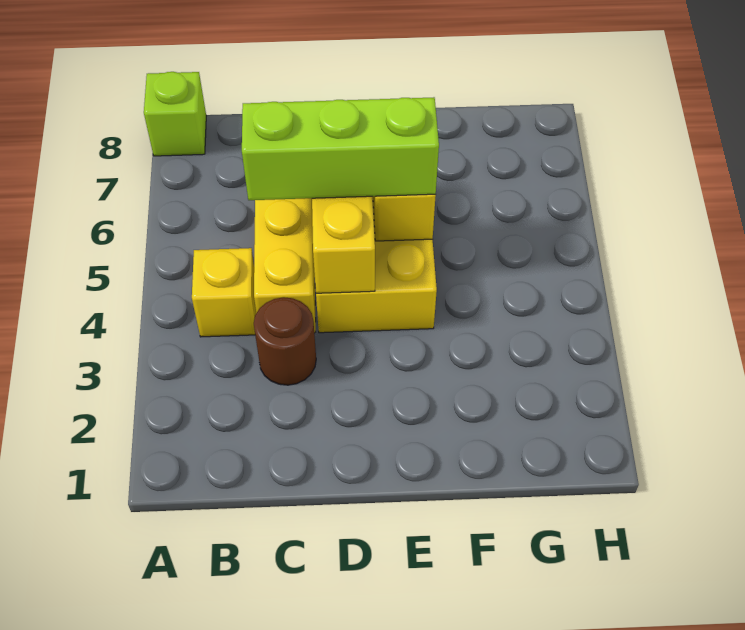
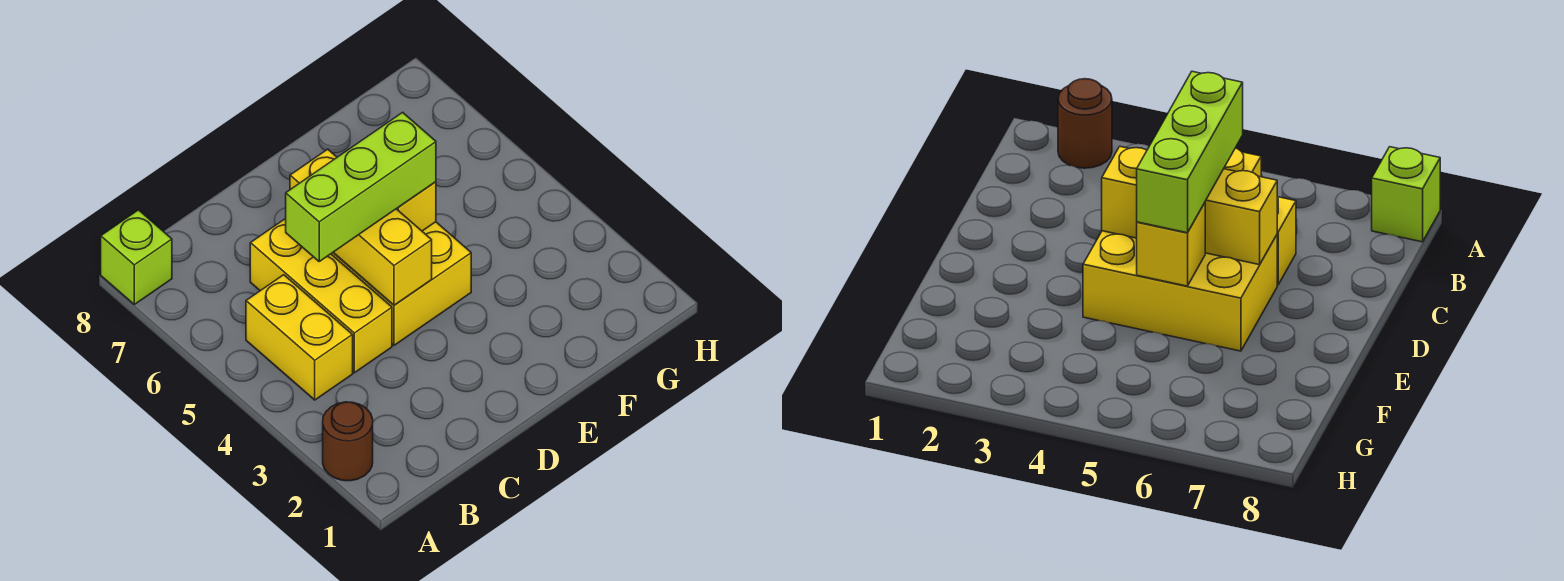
yellow brick B4 level 1 -> yellow brick B4:B5 level 1
brown round brick C3 level 1 -> brown round brick A2 level 1

